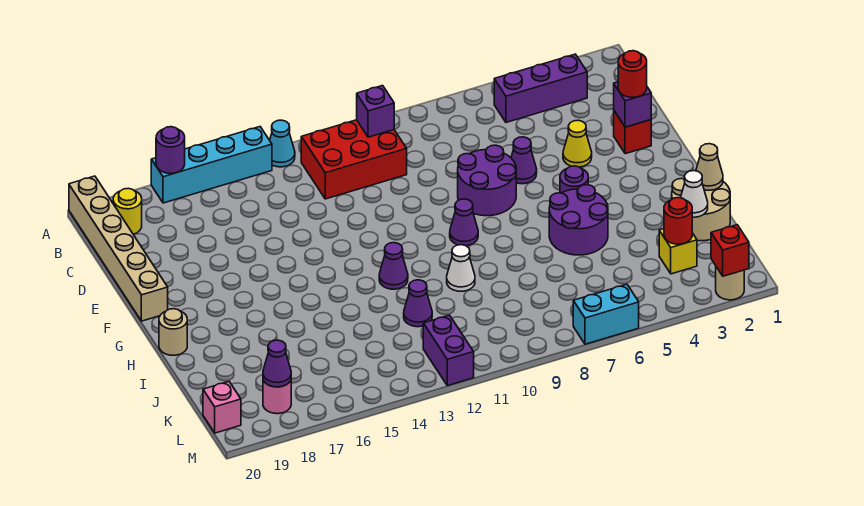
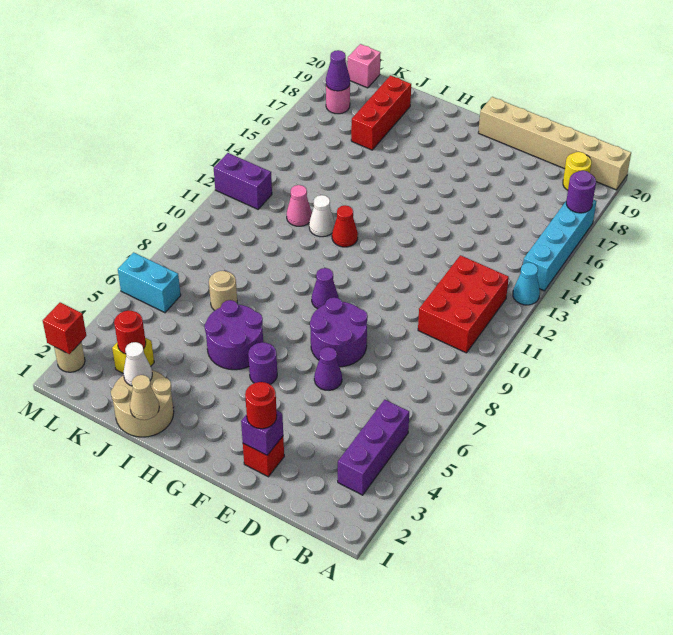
purple brick B10 level 2 -> none
yellow cone E4 level 1 -> none
purple cone H12 level 1 -> red cone H12 level 1
tan round brick H20 level 1 -> tan round brick J7 level 1
white cone I10 level 1 -> white cone I12 level 1
purple cone J12 level 1 -> pink cone J12 level 1
none -> red brick J17:J19 level 1
cyan brick M6:M7 level 1 -> cyan brick L6:M6 level 1

